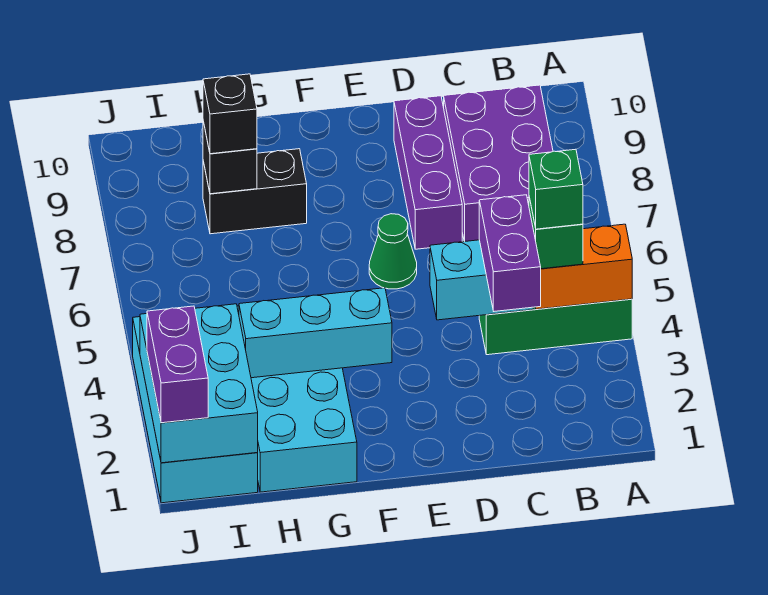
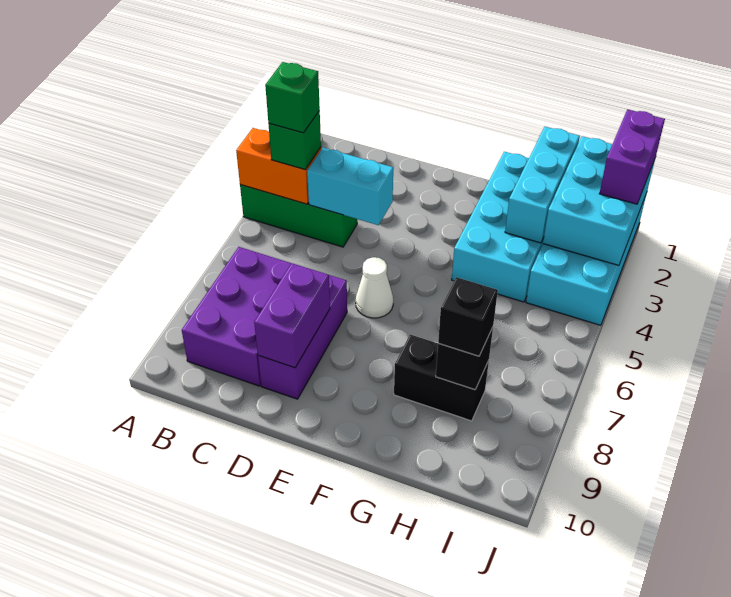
purple brick C3:C4 level 3 -> purple brick D8:D9 level 2
green cone E6 level 1 -> white cone E6 level 1
cyan brick F3:H3 level 2 -> cyan brick H1:H3 level 2

